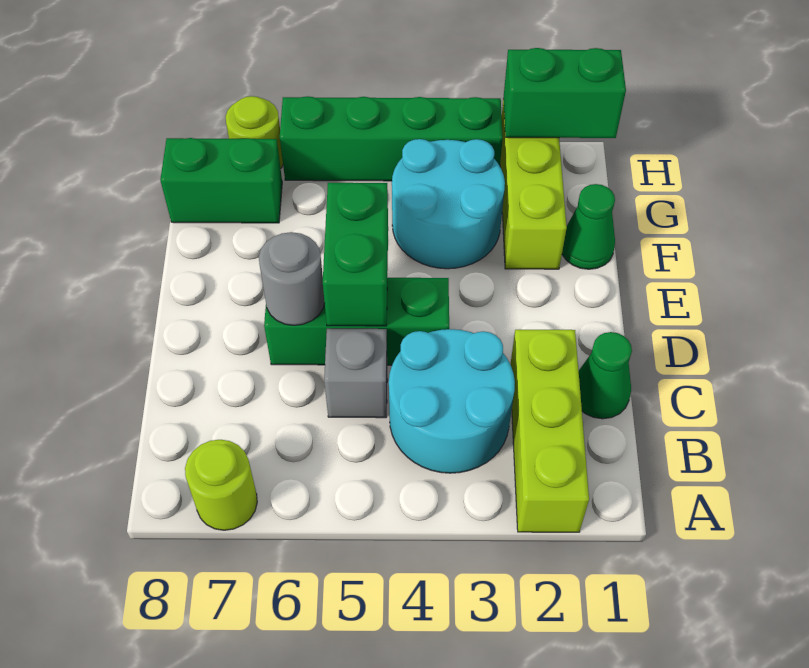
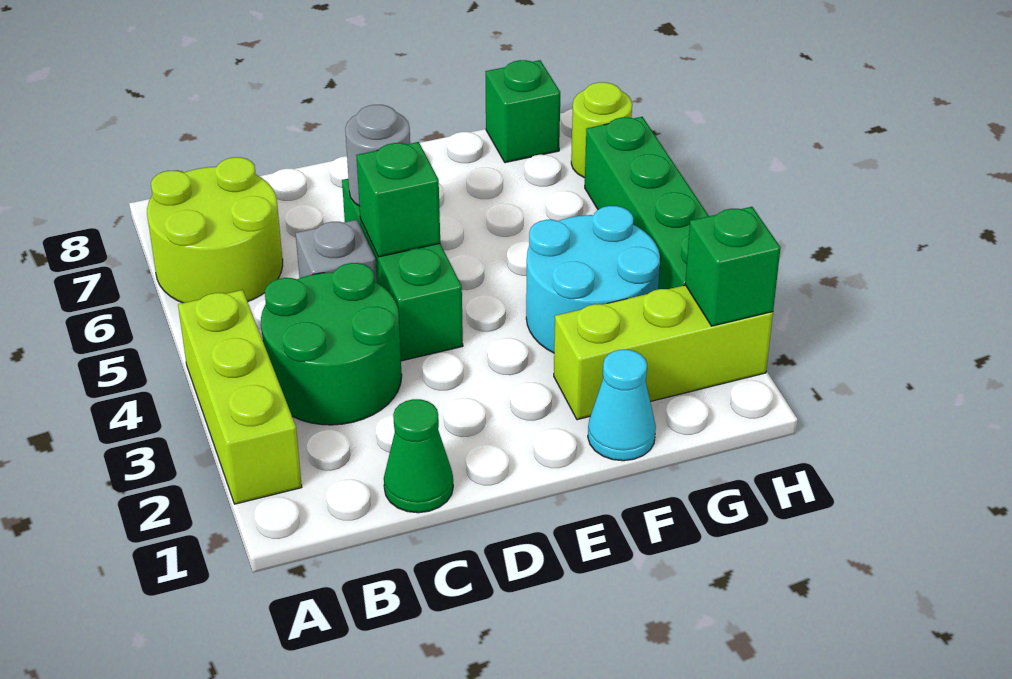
lime brick A2:C2 level 1 -> lime brick A2:A4 level 1
lime round brick A7 level 1 -> lime round brick A6:B7 level 1
cyan round brick B3:C4 level 1 -> green round brick B3:C4 level 1
green brick D5:E5 level 2 -> green brick D5 level 2
green cone F1 level 1 -> cyan cone F1 level 1
green brick G7:G8 level 1 -> green brick G8 level 1
green brick H1:H2 level 2 -> green brick H2 level 2

